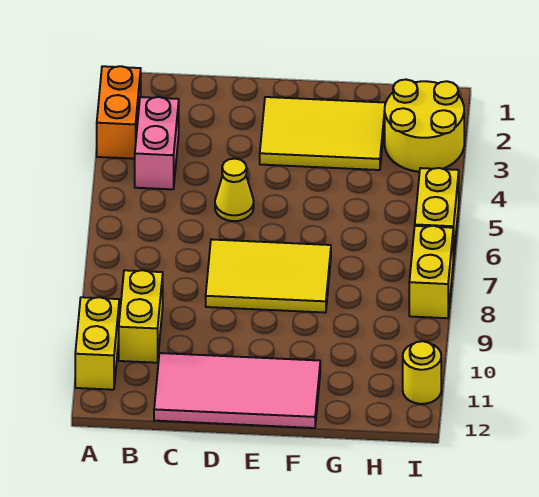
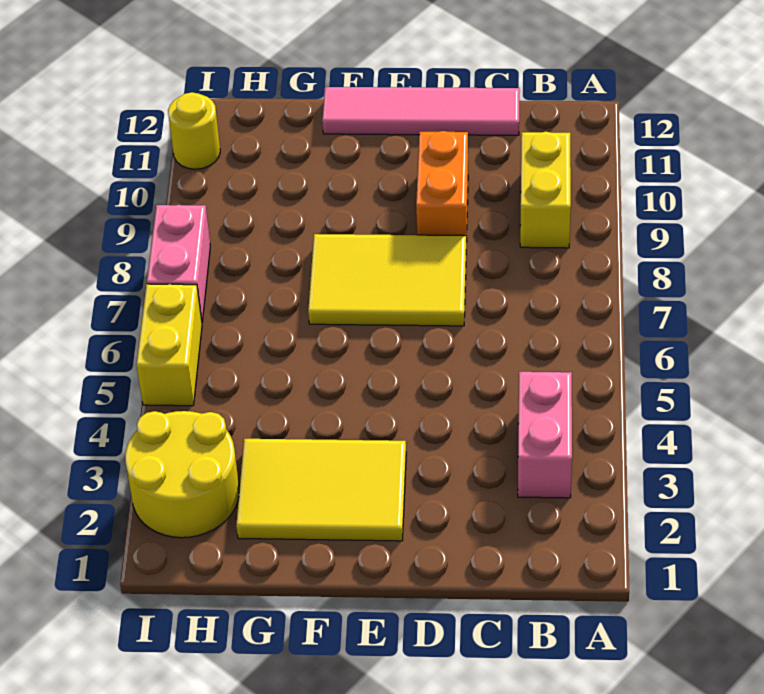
orange brick A2:A3 level 1 -> orange brick D9:D10 level 1
yellow brick A10:A11 level 1 -> none
pink tile C11:F12 level 1 -> pink tile C12:F12 level 1
yellow cone D5 level 1 -> none
yellow brick I7:I8 level 1 -> pink brick I7:I8 level 1

